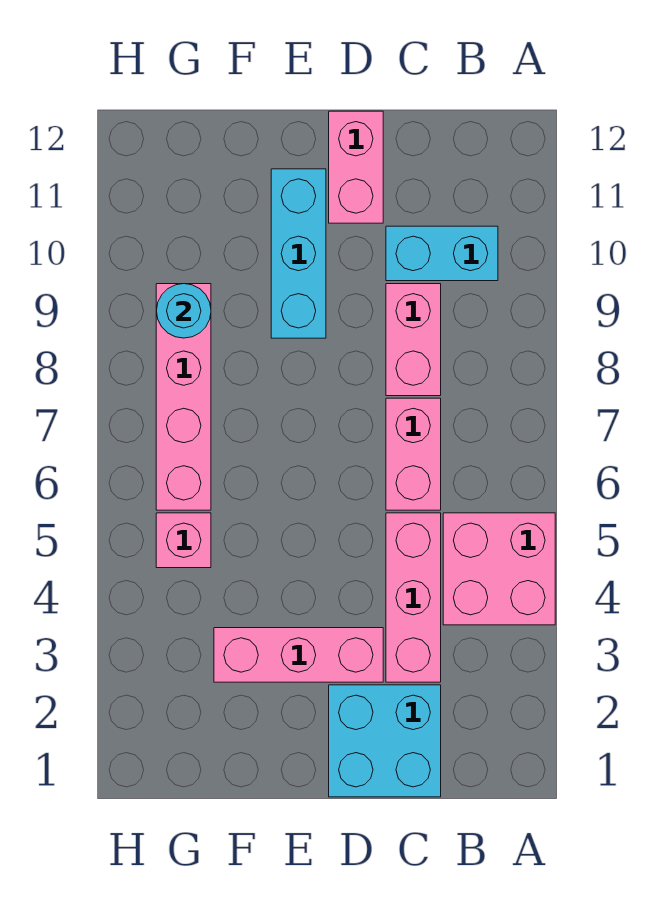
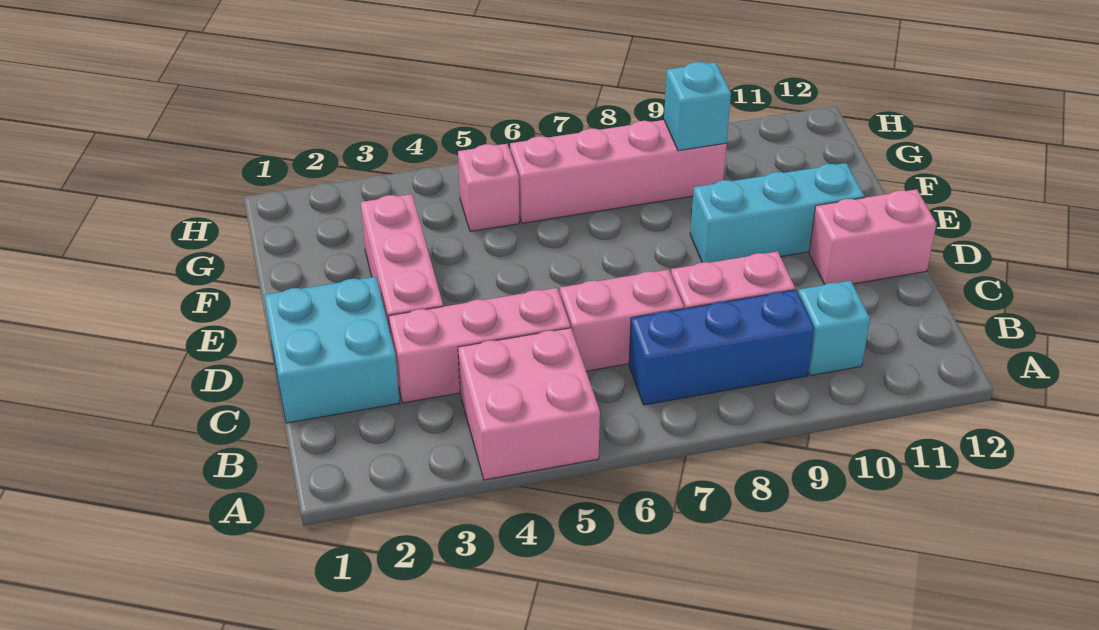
none -> blue brick B7:B9 level 1
cyan brick B10:C10 level 1 -> cyan brick B10 level 1
cyan round brick G9 level 2 -> cyan brick G9 level 2

